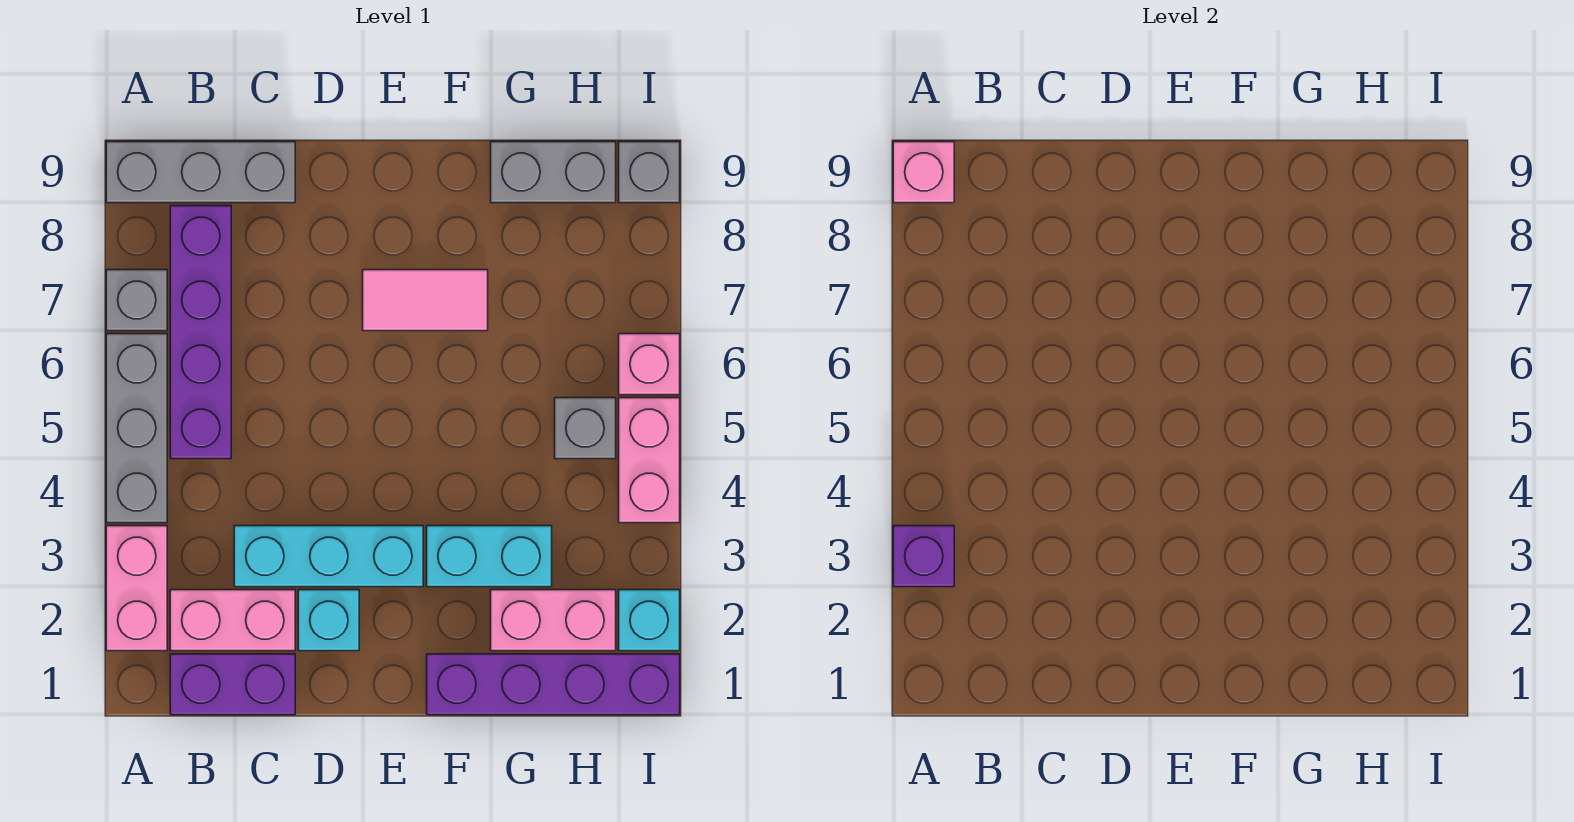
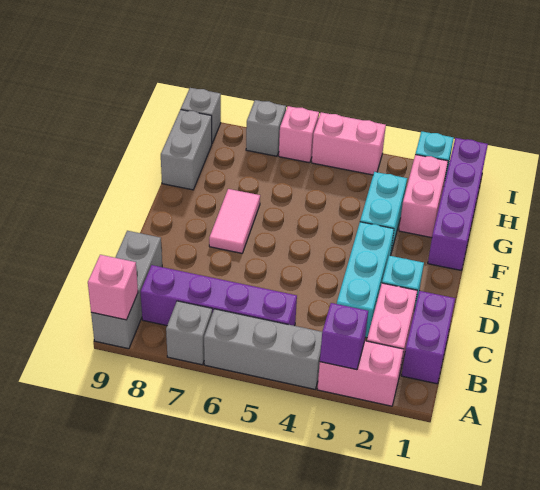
grey brick H5 level 1 -> grey brick I7 level 1

